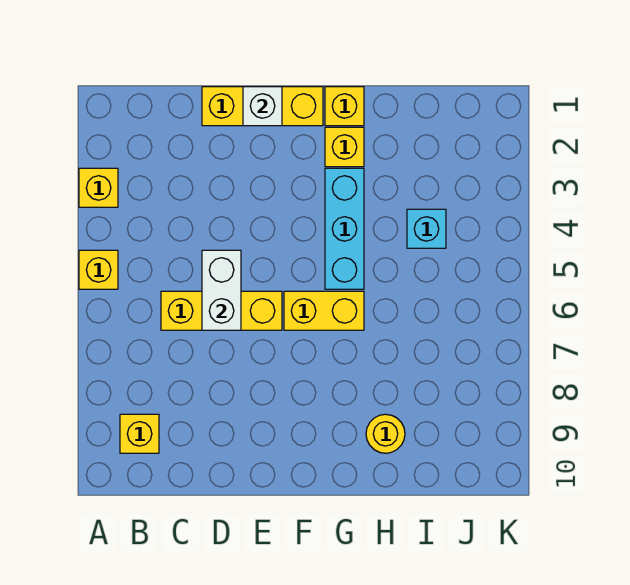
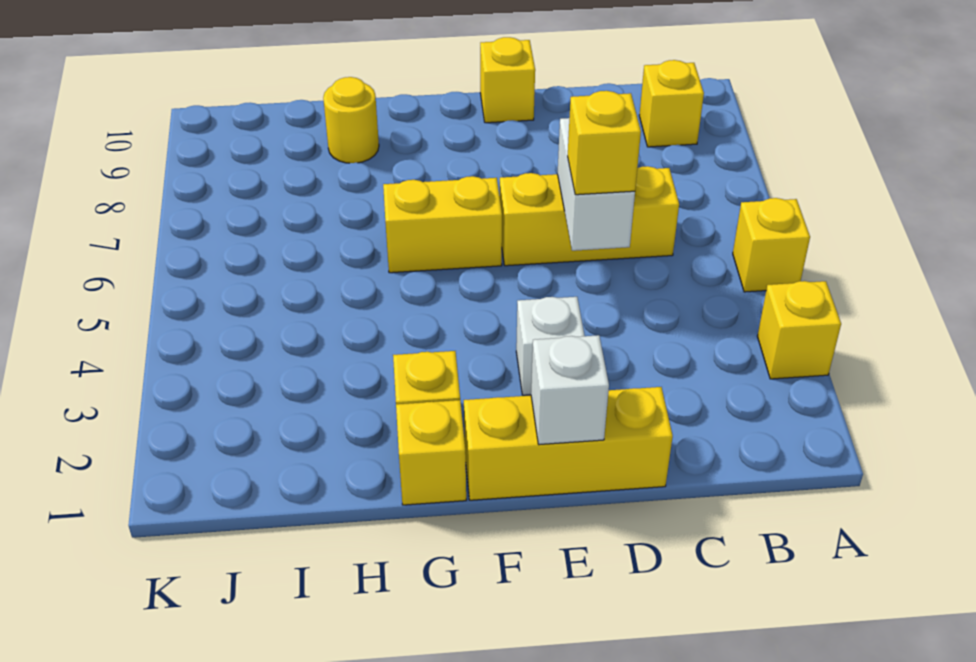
none -> yellow brick D5 level 3
none -> white brick E3 level 1
none -> yellow brick E10 level 1
cyan brick G3:G5 level 1 -> none
cyan brick I4 level 1 -> none

